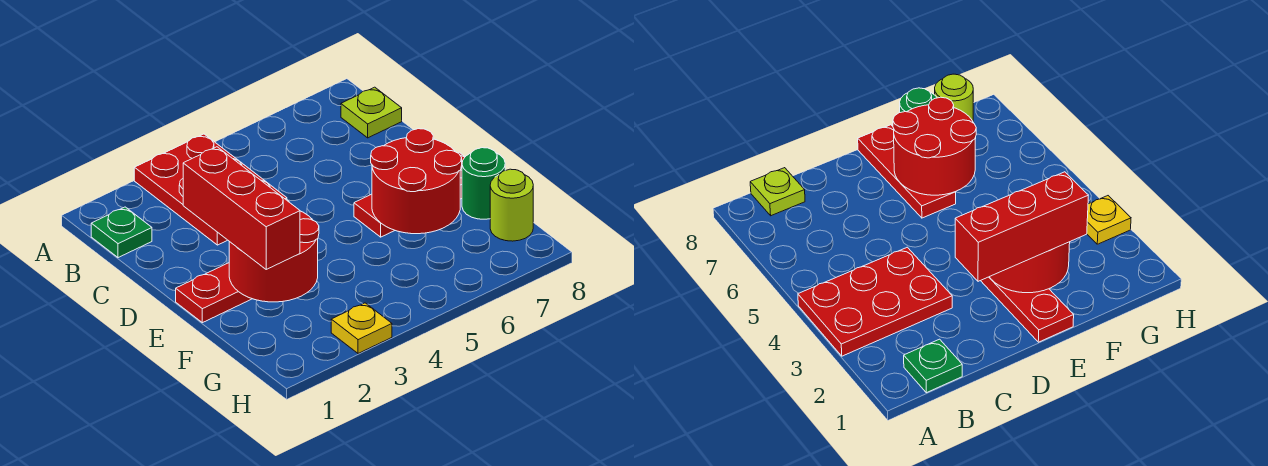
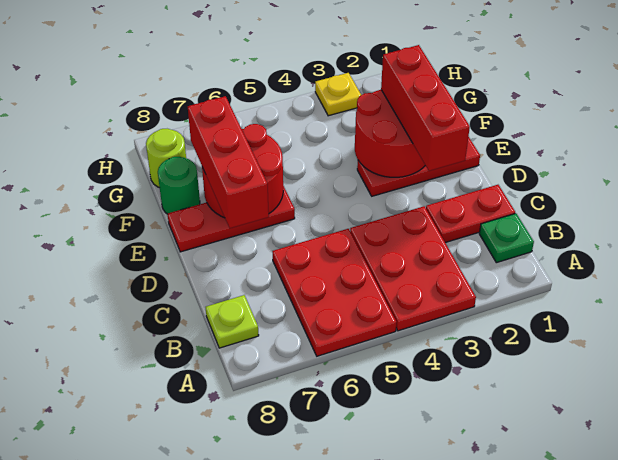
none -> red plate A5:C6 level 1
none -> red plate C1:C2 level 1
none -> red brick D7:F7 level 3

